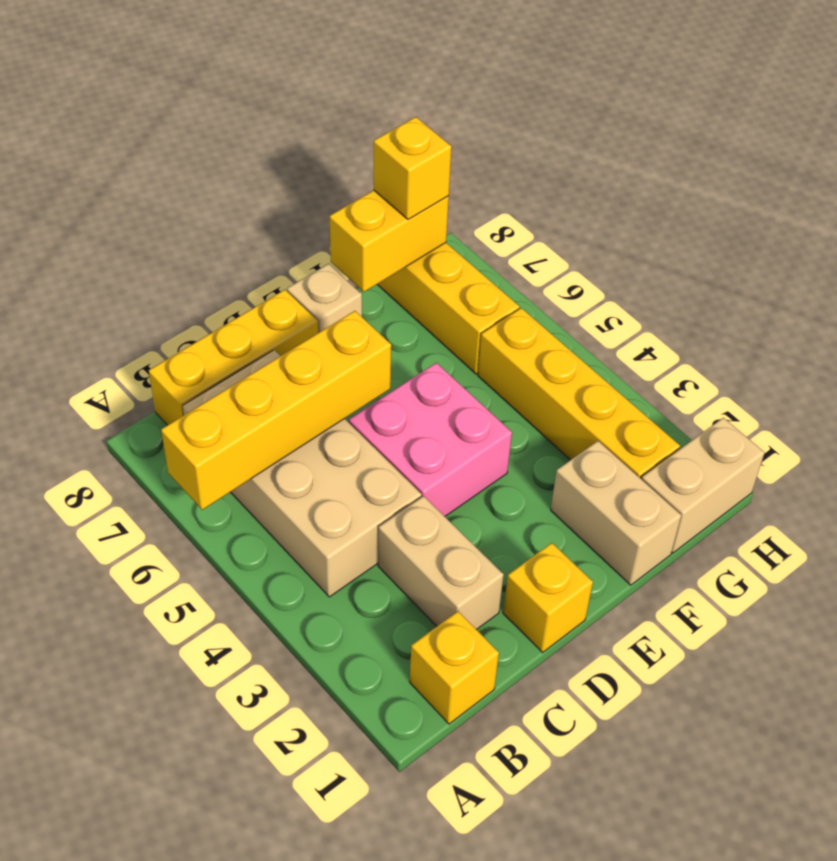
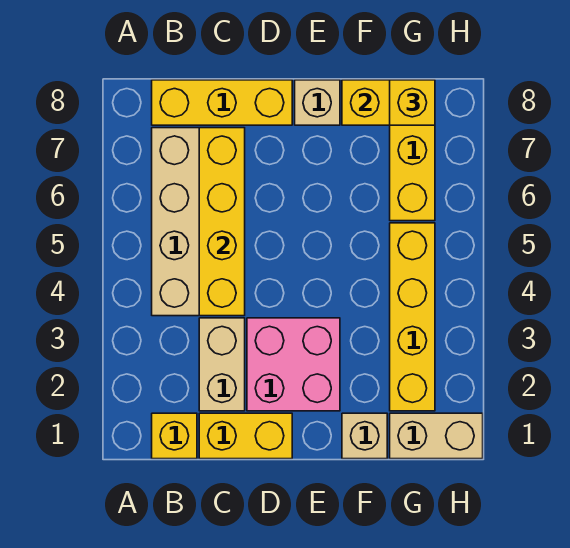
yellow brick A6:D6 level 2 -> yellow brick C4:C7 level 2
yellow brick D1 level 1 -> yellow brick C1:D1 level 1
pink brick D4:E5 level 1 -> pink brick D2:E3 level 1
tan brick F1:F2 level 1 -> tan brick F1 level 1

